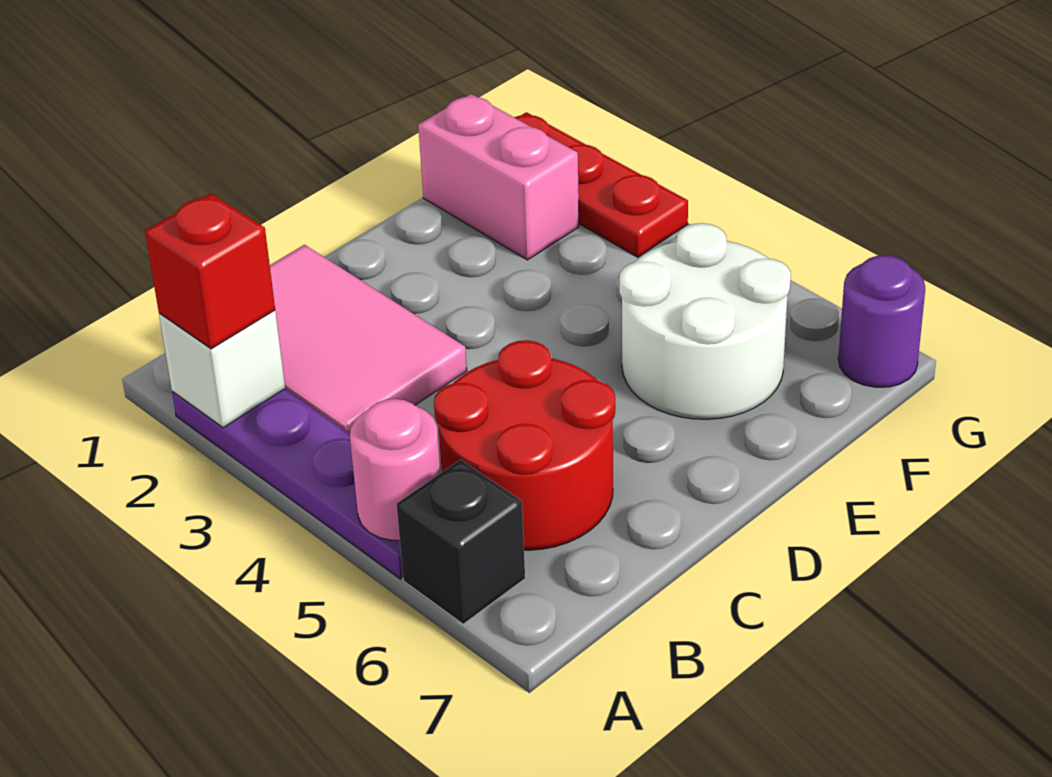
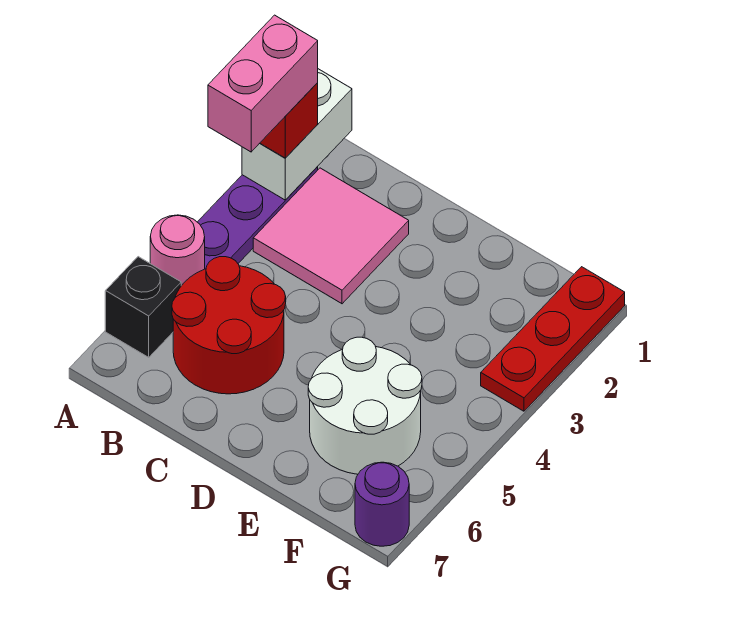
white brick A2 level 2 -> white brick A1:A2 level 2
pink tile B1:C3 level 1 -> pink tile B2:C3 level 1
pink brick F1:F2 level 1 -> pink brick A2:A3 level 4

